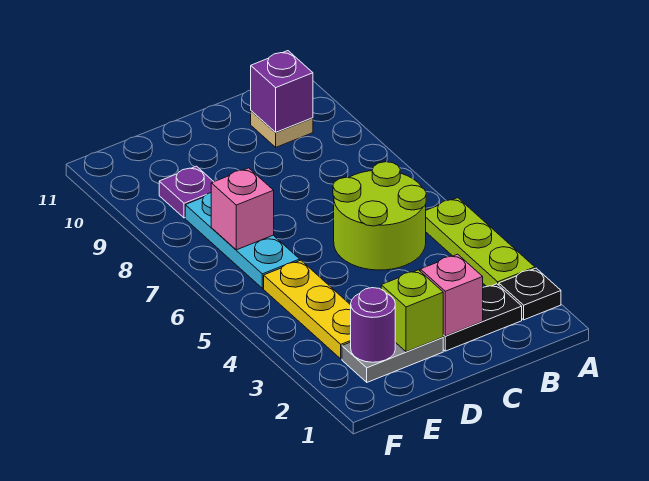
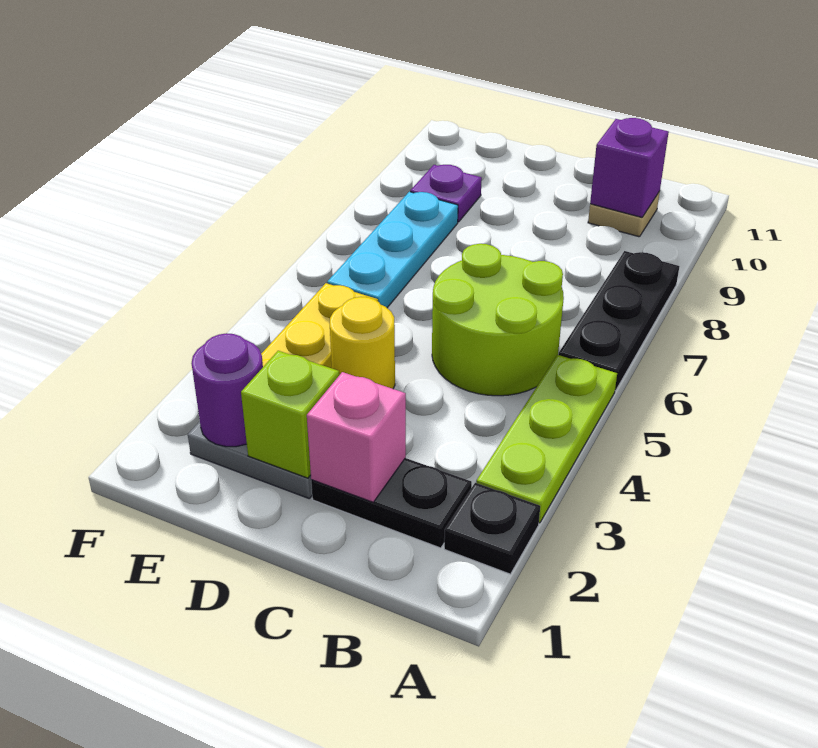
none -> black plate A6:A8 level 1
none -> yellow round brick D4 level 1
pink brick E7 level 2 -> none

